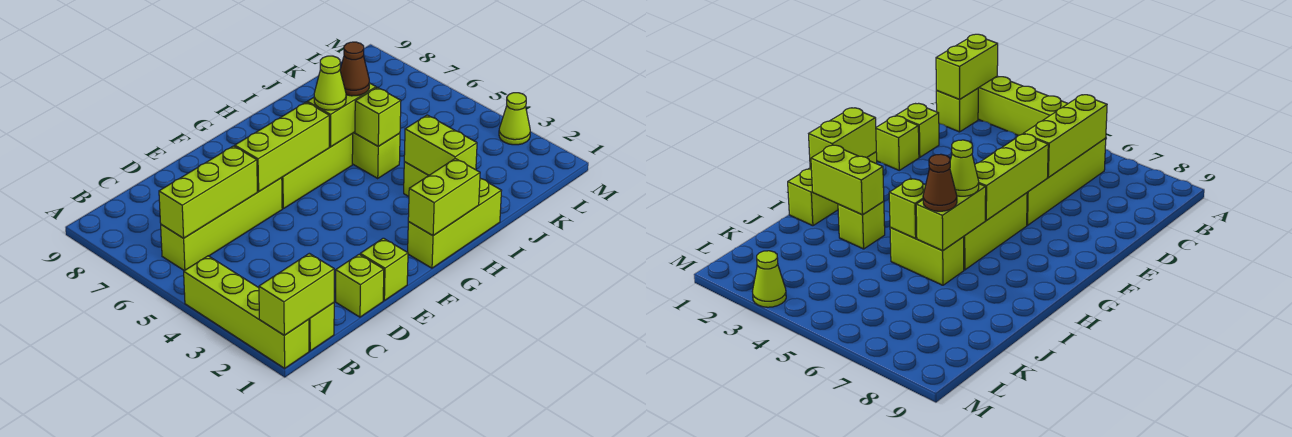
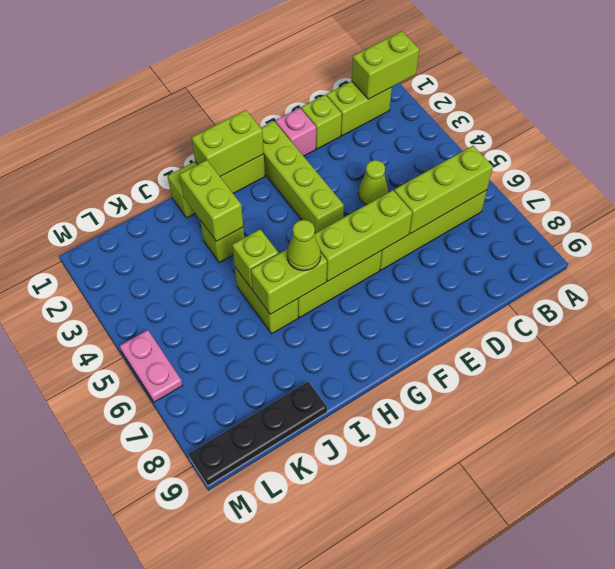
lime brick A1:A4 level 1 -> lime brick F1:F4 level 1
lime brick B1 level 1 -> lime brick B1:C1 level 1
lime brick E1 level 1 -> pink brick E1 level 1
brown cone I6 level 3 -> none
none -> black plate J9:M9 level 1
lime cone M3 level 1 -> lime cone D4 level 1
none -> pink plate M5:M6 level 1

